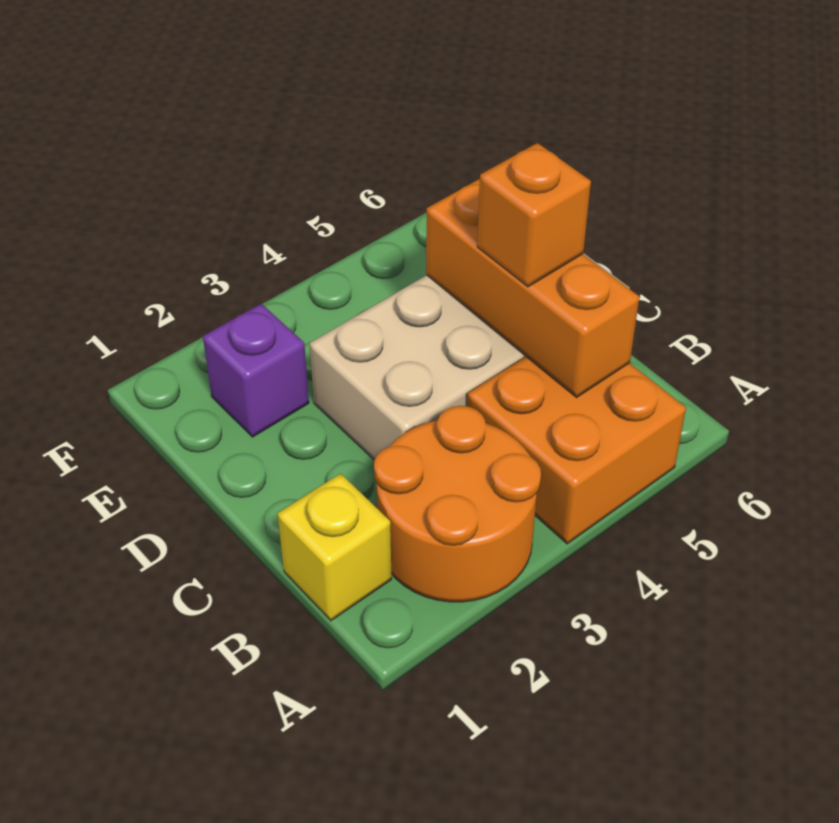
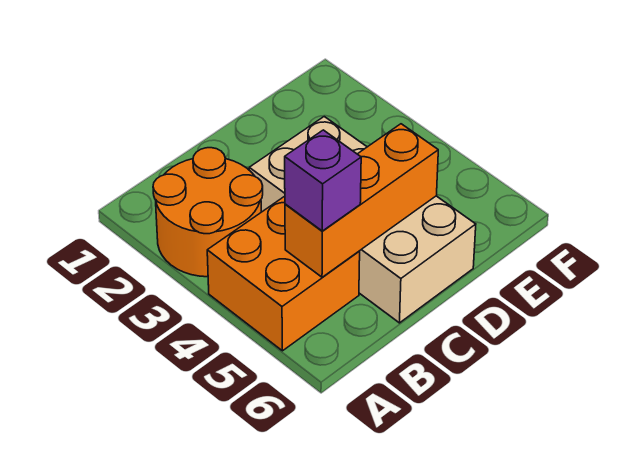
yellow brick B1 level 1 -> none
orange brick C5 level 3 -> none
purple brick E2 level 1 -> purple brick B5 level 3

